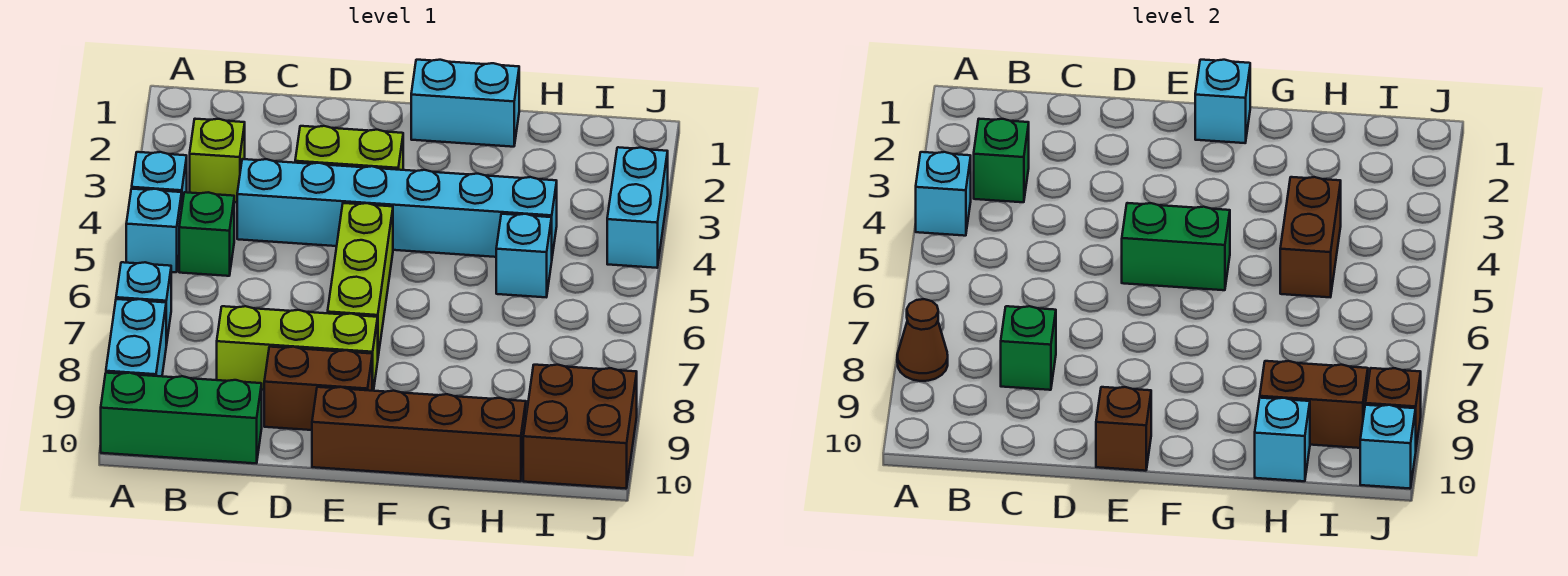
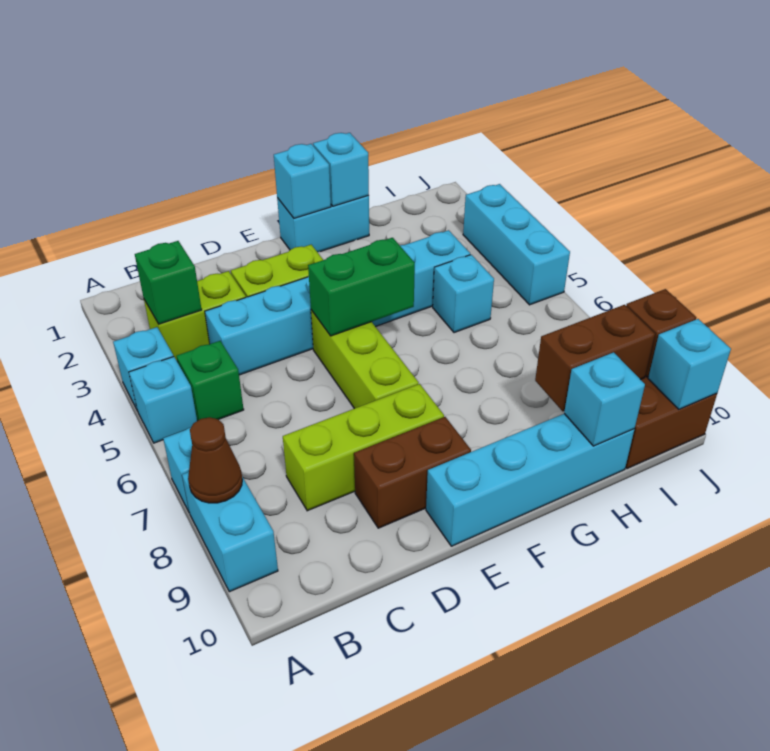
cyan brick A4 level 2 -> cyan brick G1 level 2
green brick A10:C10 level 1 -> none
lime brick B3 level 1 -> lime brick B3:C3 level 1
green brick C8 level 2 -> none
brown brick E10:H10 level 1 -> cyan brick E10:H10 level 1
brown brick E10 level 2 -> none
brown brick H4:H5 level 2 -> none
cyan brick J3:J4 level 1 -> cyan brick J3:J5 level 1

